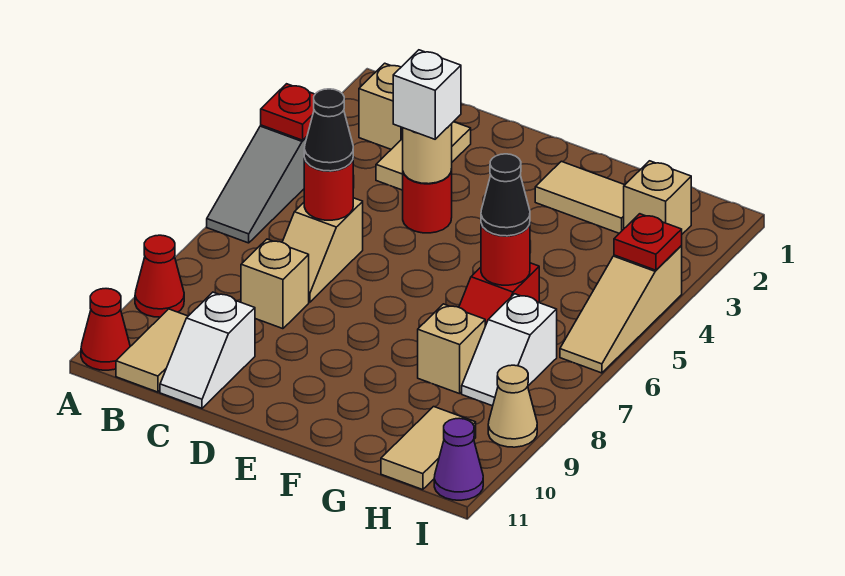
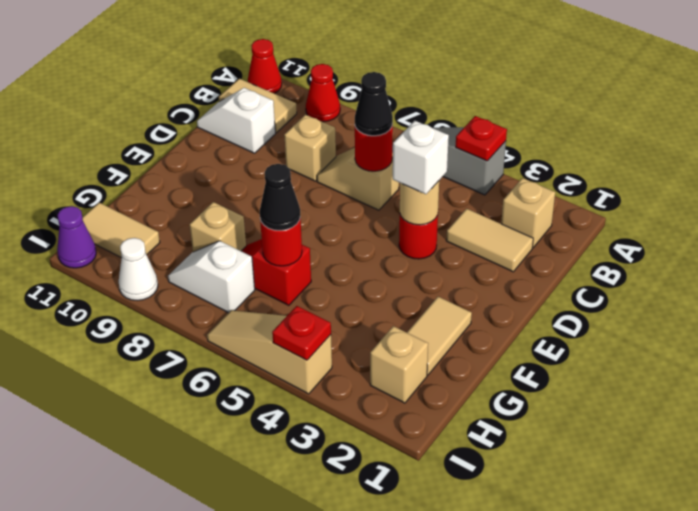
tan cone I9 level 1 -> white cone I9 level 1

